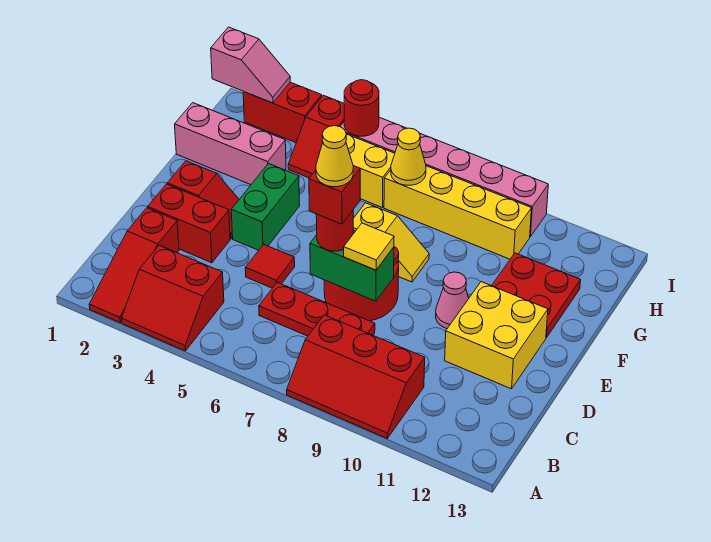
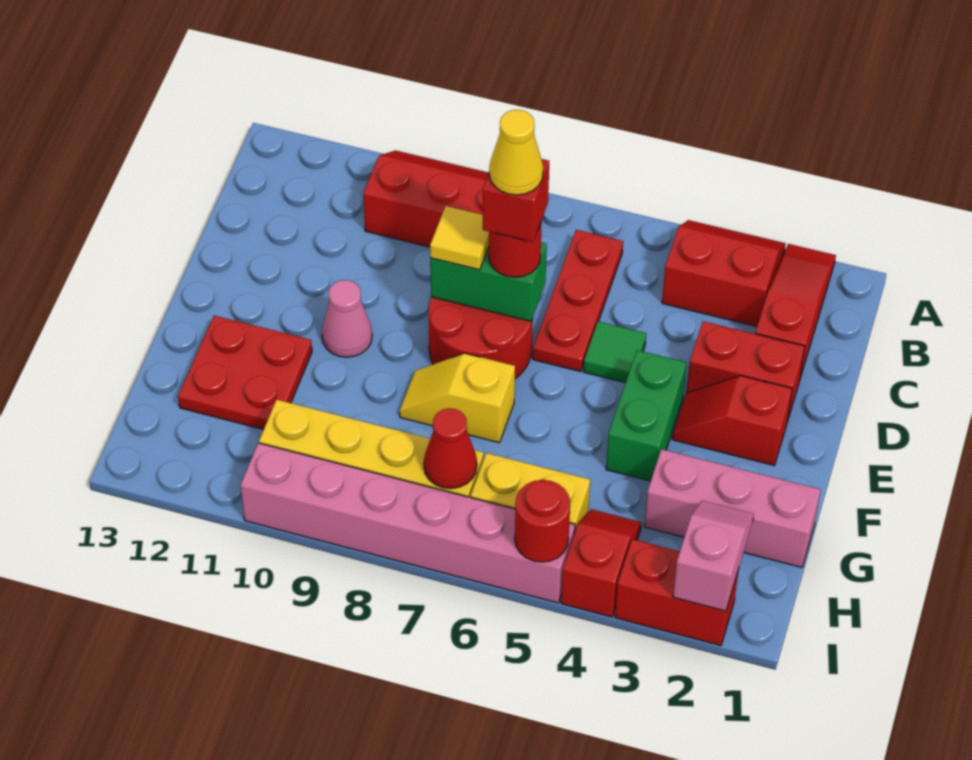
red plate C6:C8 level 1 -> red plate B6:D6 level 1
red tile D5 level 1 -> green tile D5 level 1
yellow brick D11:E12 level 1 -> none
yellow cone H7 level 2 -> red cone H7 level 2
pink slope I1:I2 level 2 top 1 -> pink slope H2:I2 level 2 top I

